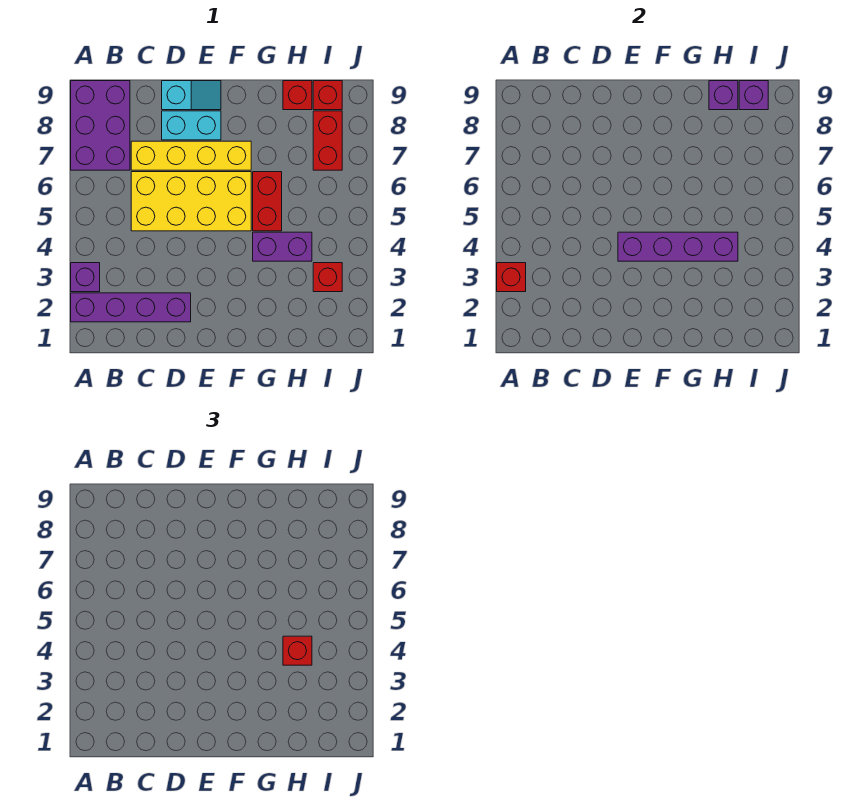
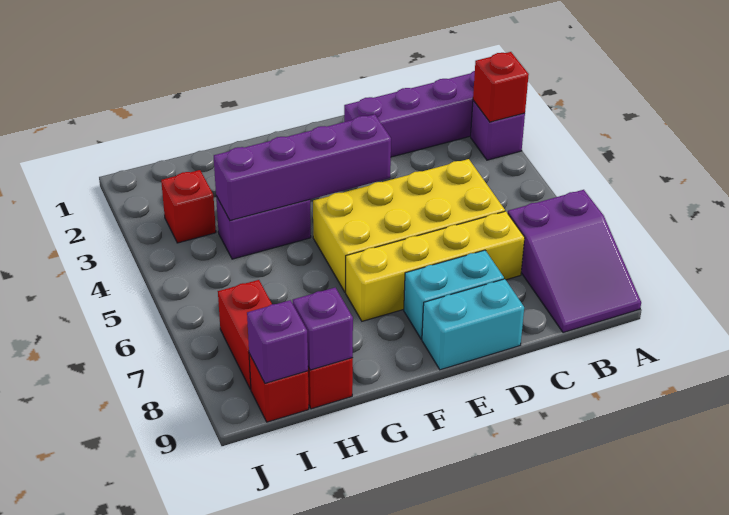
purple brick A7:B9 level 1 -> purple slope A7:B9 level 1 top 7
cyan slope D9:E9 level 1 top D -> cyan brick D9:E9 level 1
red brick G5:G6 level 1 -> none
red brick H4 level 3 -> none

